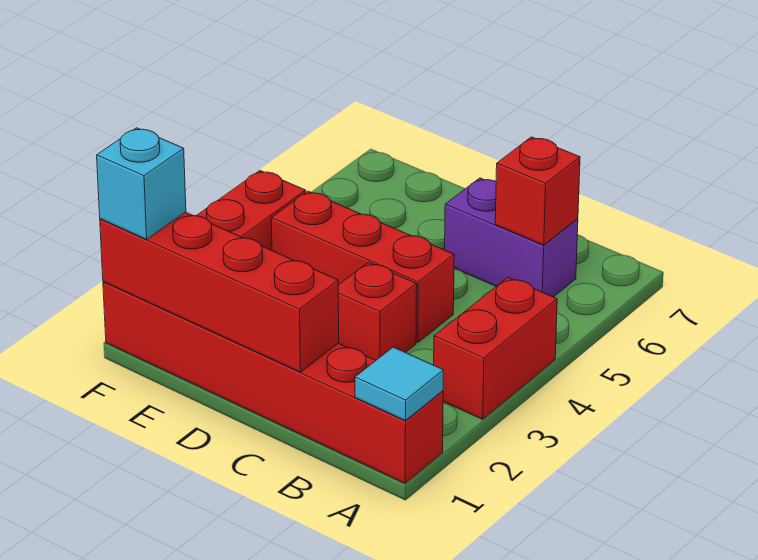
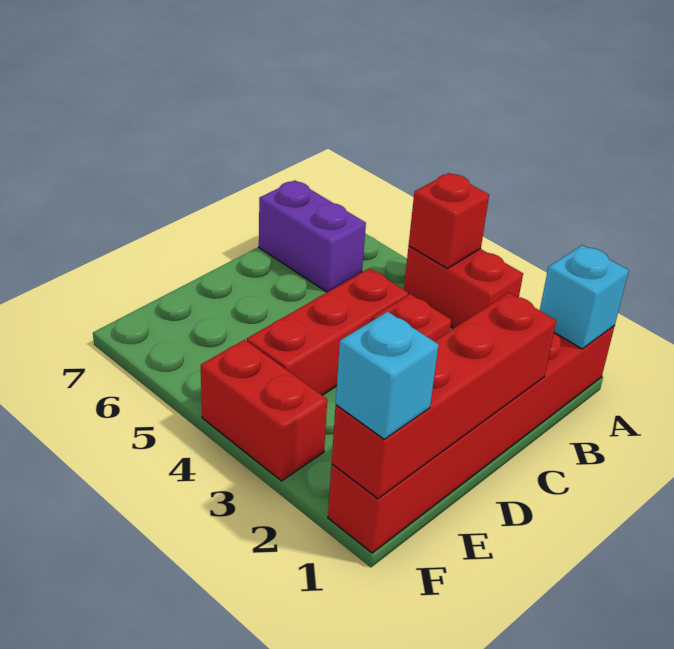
cyan tile A1 level 2 -> cyan brick A1 level 2
purple brick B6:C6 level 1 -> purple brick B6:B7 level 1
red brick B6 level 2 -> red brick A4 level 2

